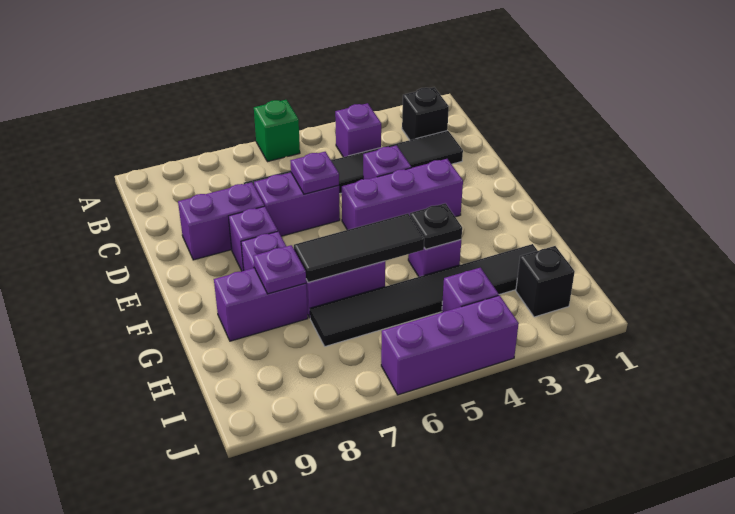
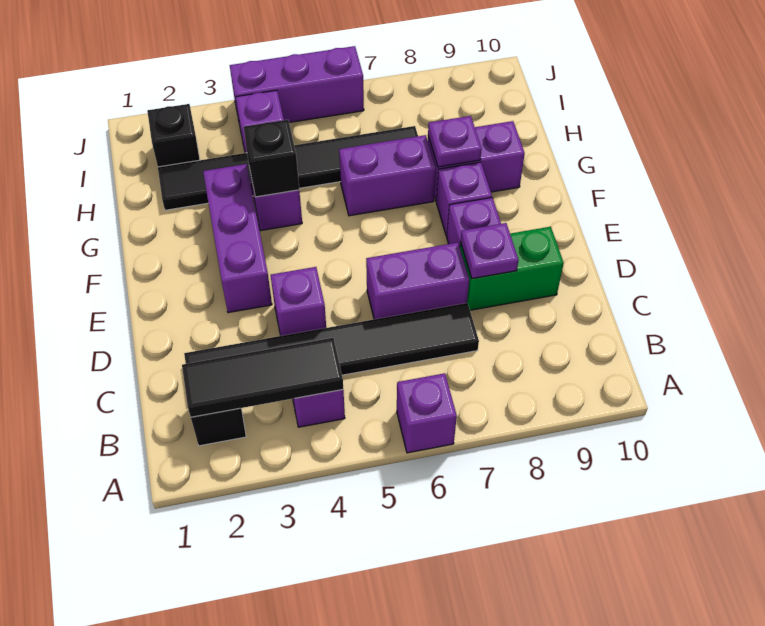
green brick A6 level 1 -> purple brick A6 level 1
purple plate D6 level 2 -> purple plate D8 level 2
purple brick D8:D9 level 1 -> green brick D8:D9 level 1
purple brick E3:E5 level 1 -> purple brick E3:G3 level 1
black plate G4 level 2 -> black brick G4 level 2
black tile G5:G7 level 2 -> black tile B2:B4 level 2

